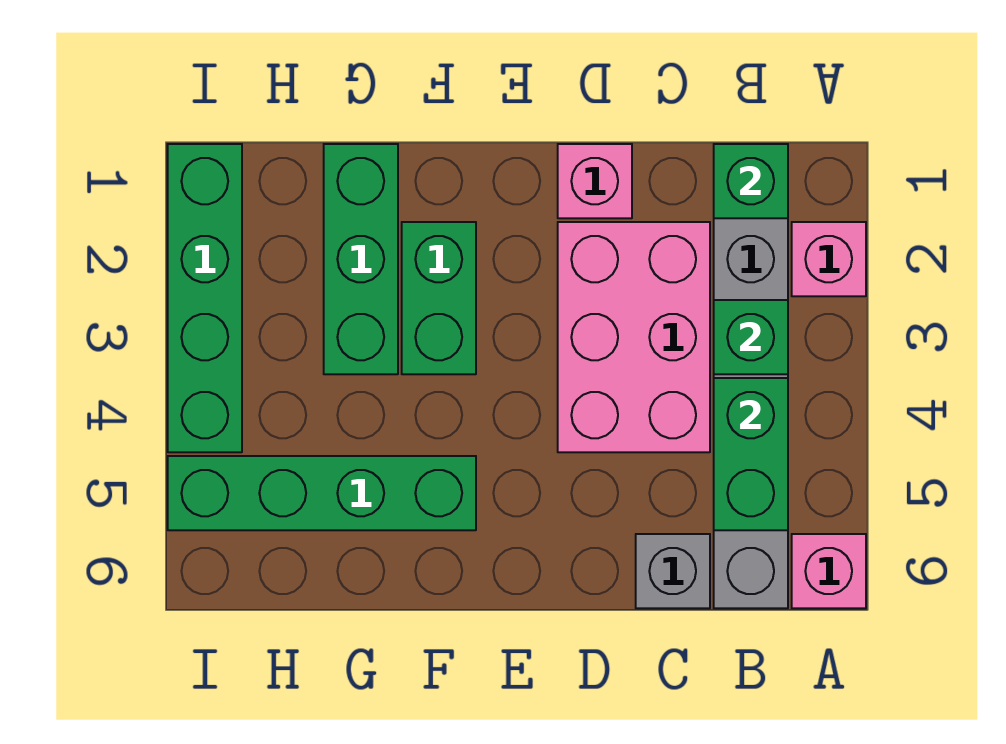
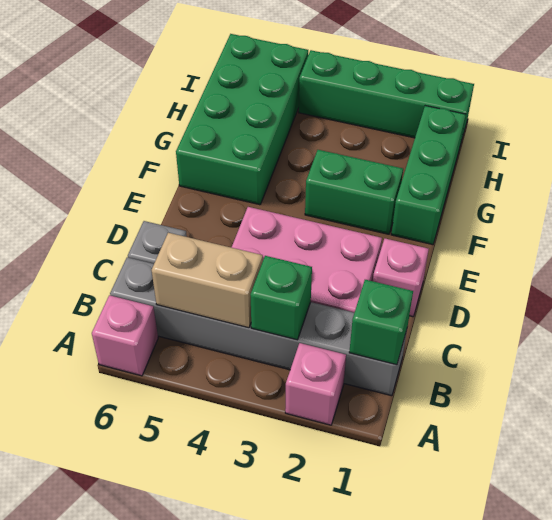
green brick B4:B5 level 2 -> tan brick B4:B5 level 2
green brick F5:I5 level 1 -> green brick F5:I6 level 1
green brick G1:G3 level 1 -> green brick F1:H1 level 1

